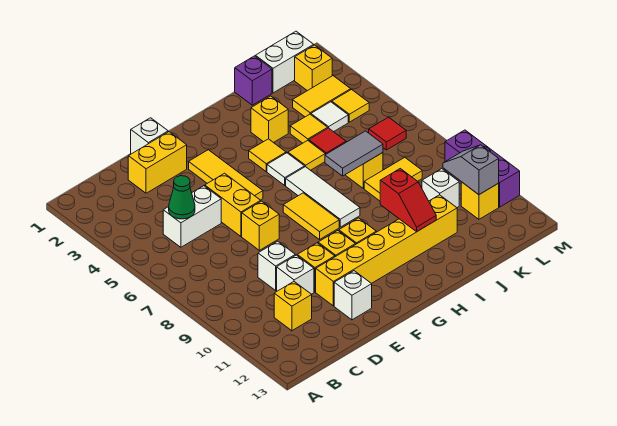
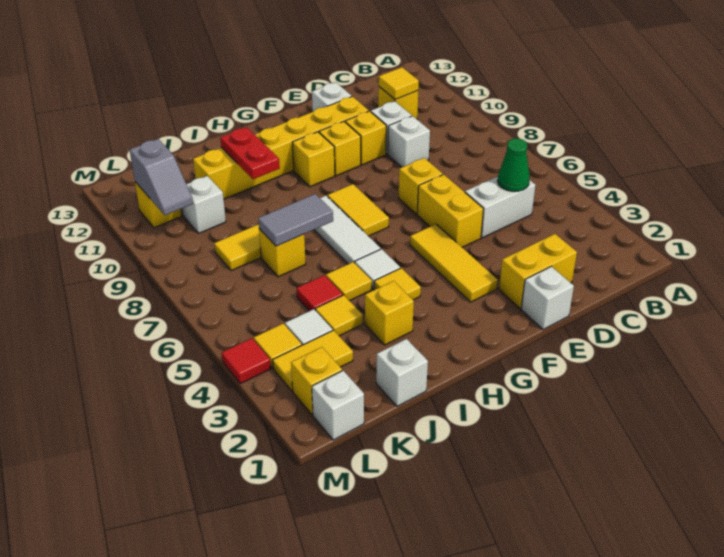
none -> yellow tile C11 level 2
red slope I10:I11 level 2 top 10 -> red plate I10:I11 level 2
purple brick J1 level 1 -> white brick J1 level 1
white brick K1:L1 level 1 -> white brick L1 level 1
red tile L6 level 1 -> red tile M4 level 1
purple brick M9:M11 level 1 -> none

